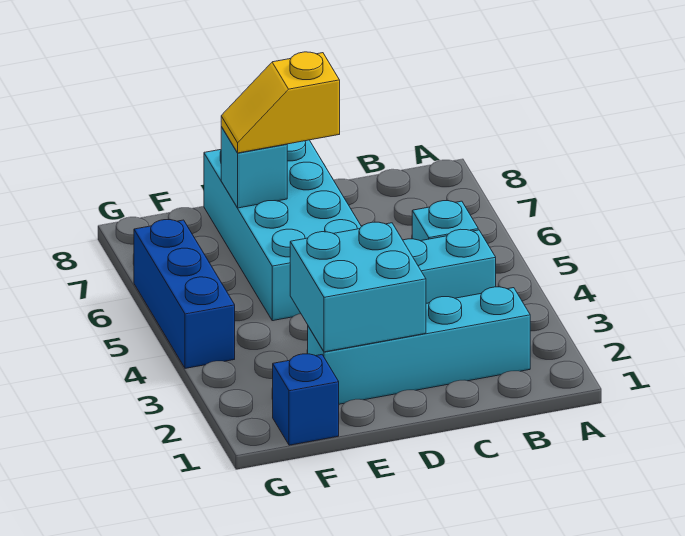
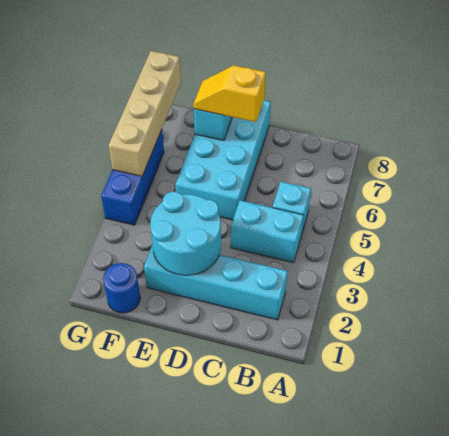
cyan brick D2:E3 level 2 -> cyan round brick D2:E3 level 2
blue brick F1 level 1 -> blue round brick F1 level 1
none -> tan brick G5:G8 level 2

